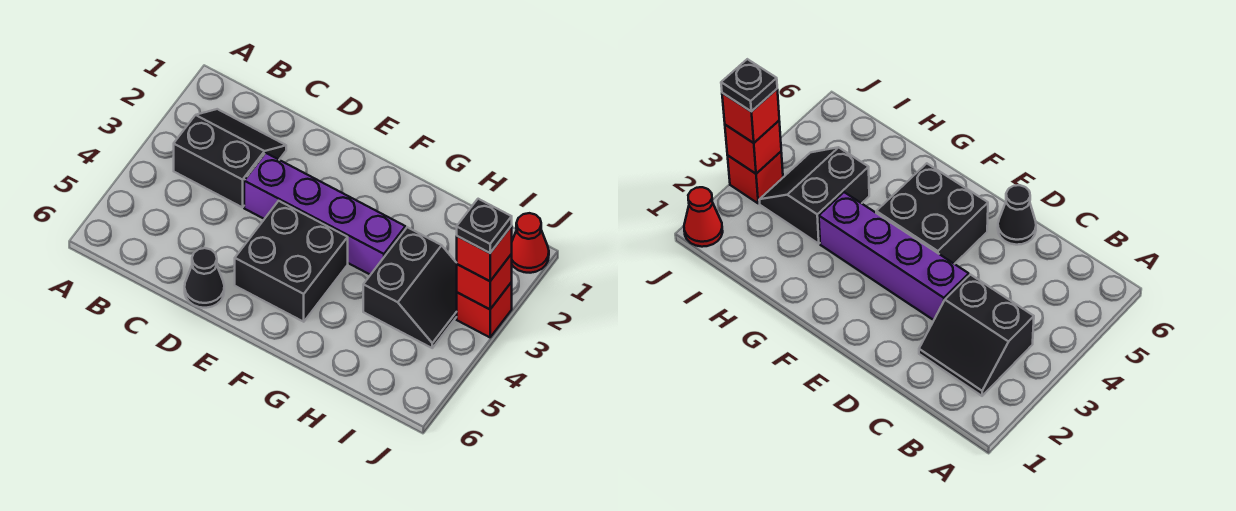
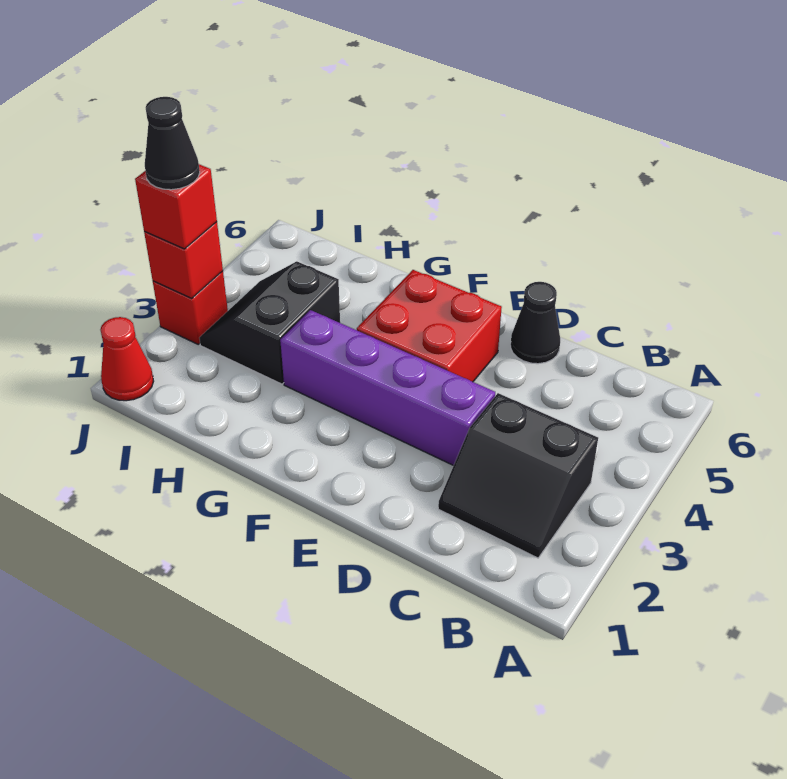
black brick E4:F5 level 1 -> red brick E4:F5 level 1
black plate J3 level 4 -> black cone J3 level 4

